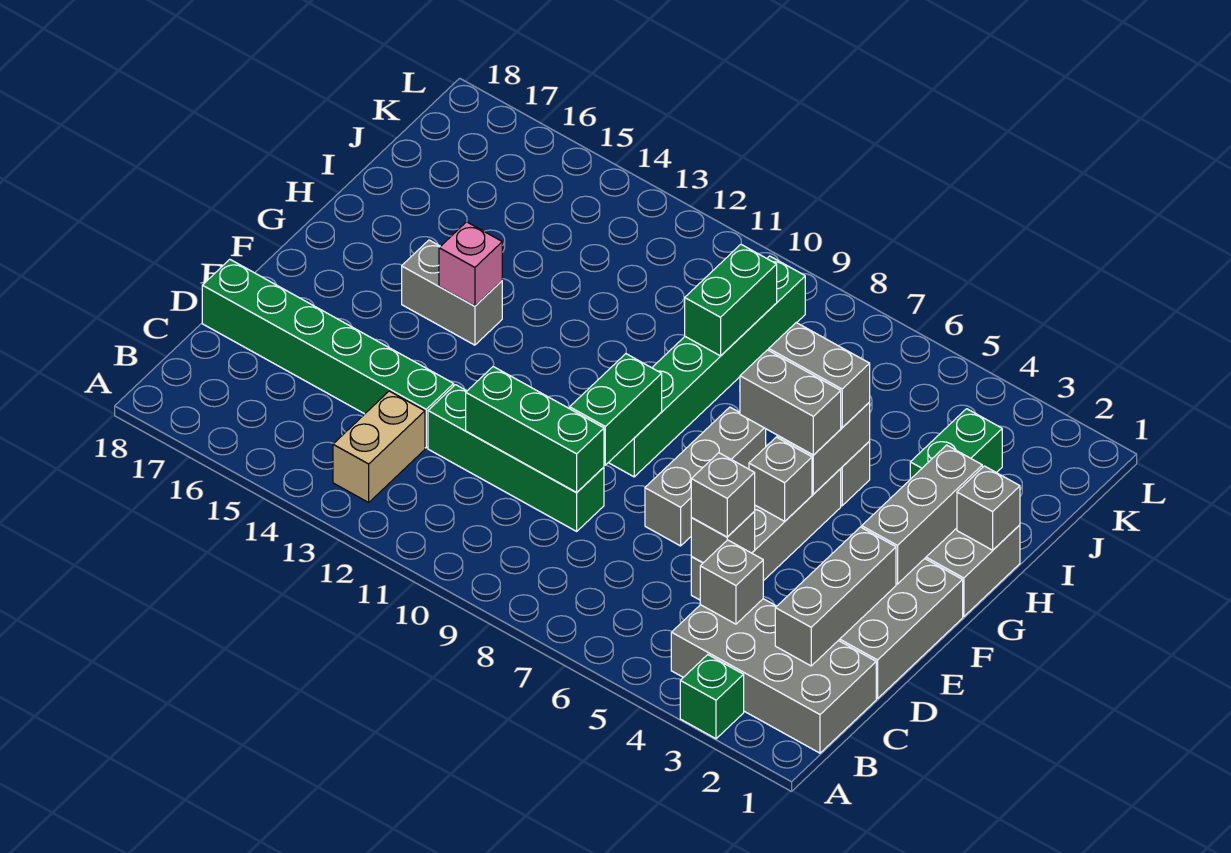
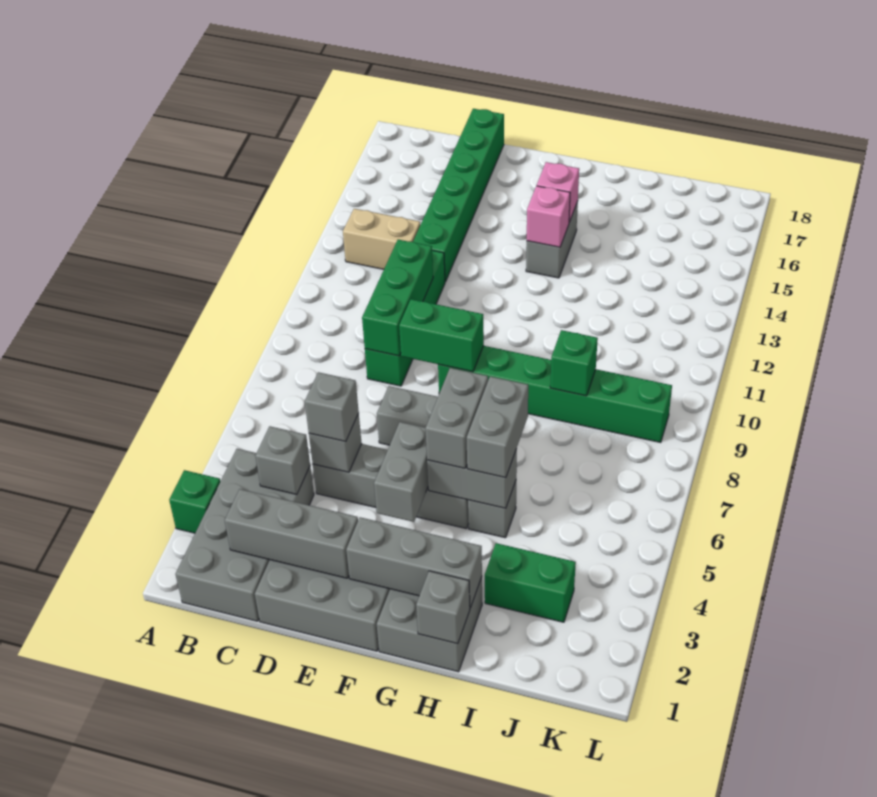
grey brick F5 level 2 -> grey brick F4:F5 level 2
none -> pink brick G15 level 2
green brick I9:J9 level 2 -> green brick I9 level 2

